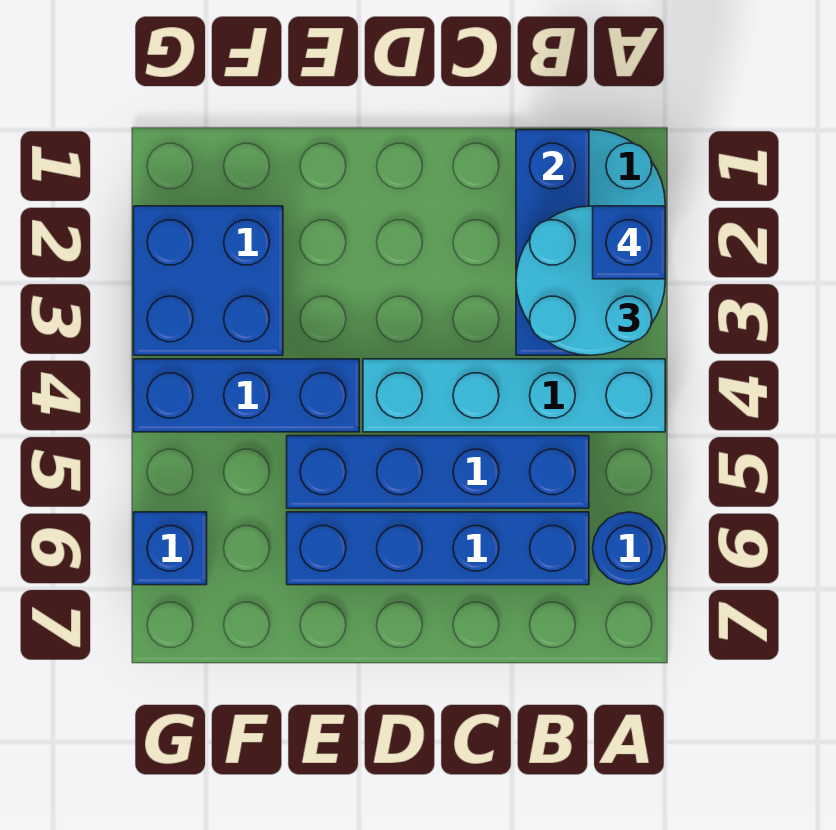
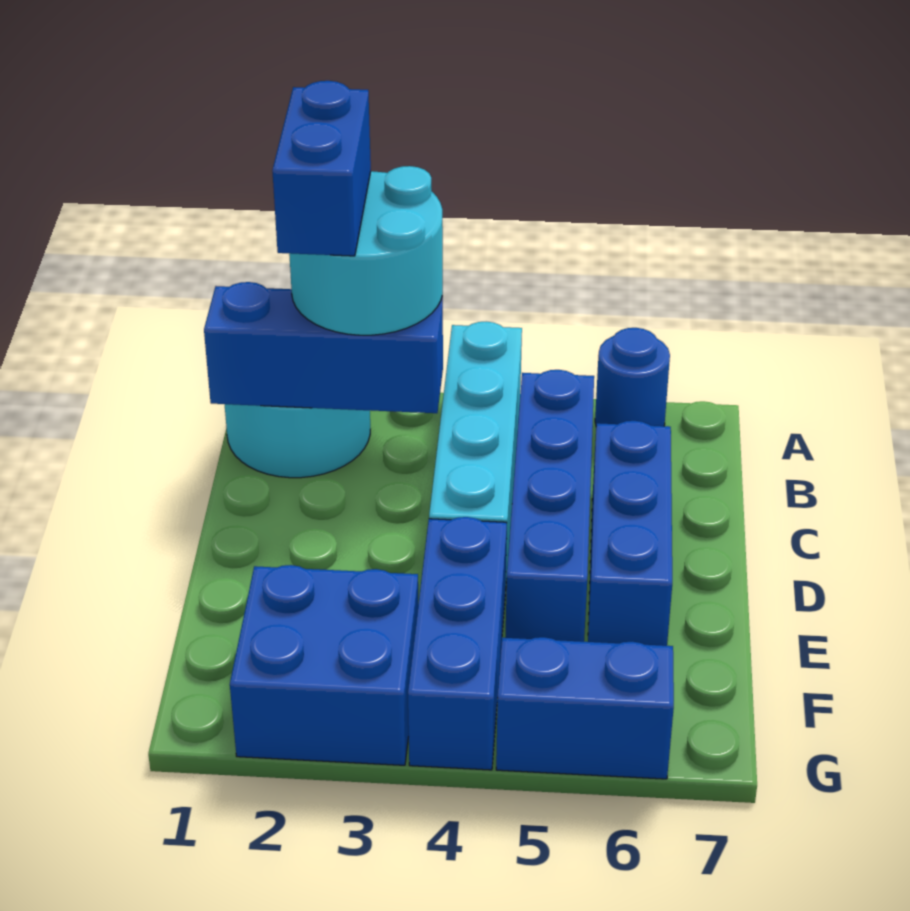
blue brick A2 level 4 -> blue brick A2:B2 level 4
blue brick B6:E6 level 1 -> blue brick C6:E6 level 1
blue brick G6 level 1 -> blue brick G5:G6 level 1

